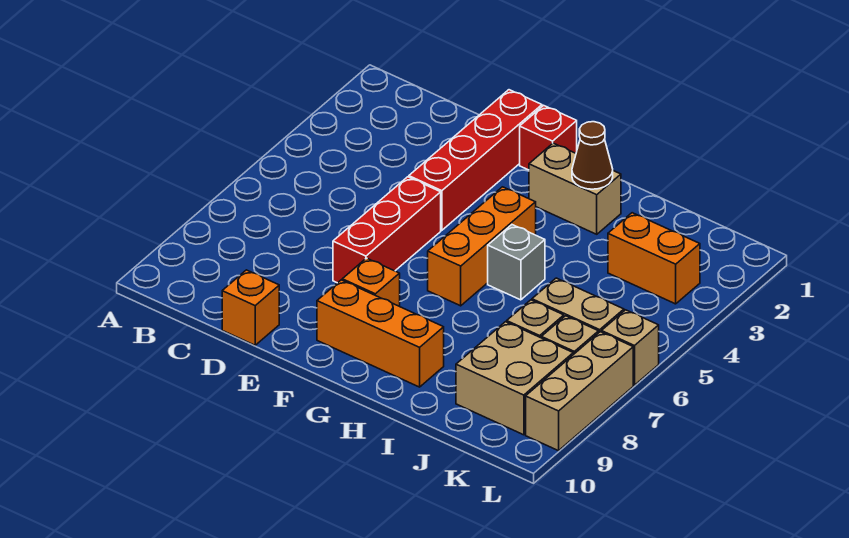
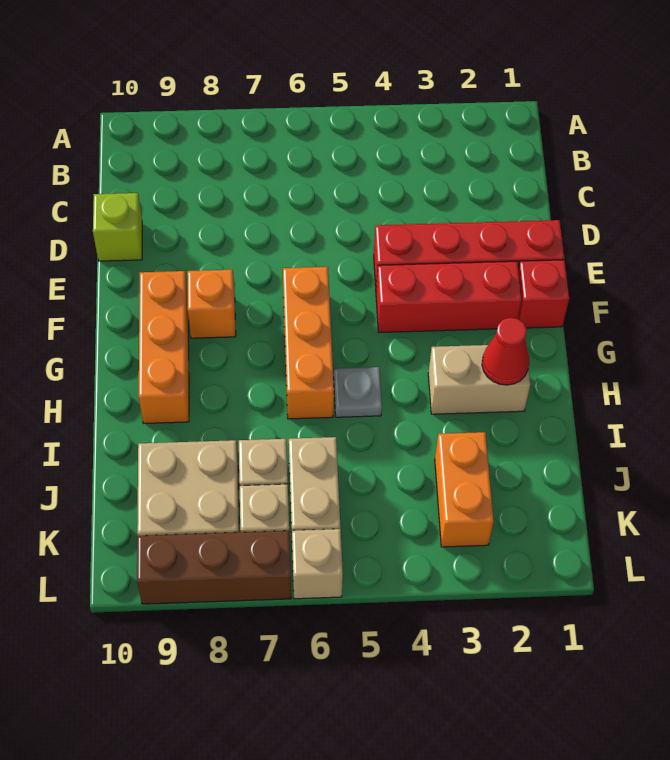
orange brick D10 level 1 -> lime brick D10 level 1
red brick E5:E7 level 1 -> red brick F2:F4 level 1
tan brick G2:H2 level 1 -> tan brick H2:H3 level 1
orange brick G4:G6 level 1 -> orange brick F6:H6 level 1
brown cone H2 level 2 -> red cone H2 level 2
grey brick H5 level 1 -> grey plate H5 level 1
tan brick L7:L9 level 1 -> brown brick L7:L9 level 1

